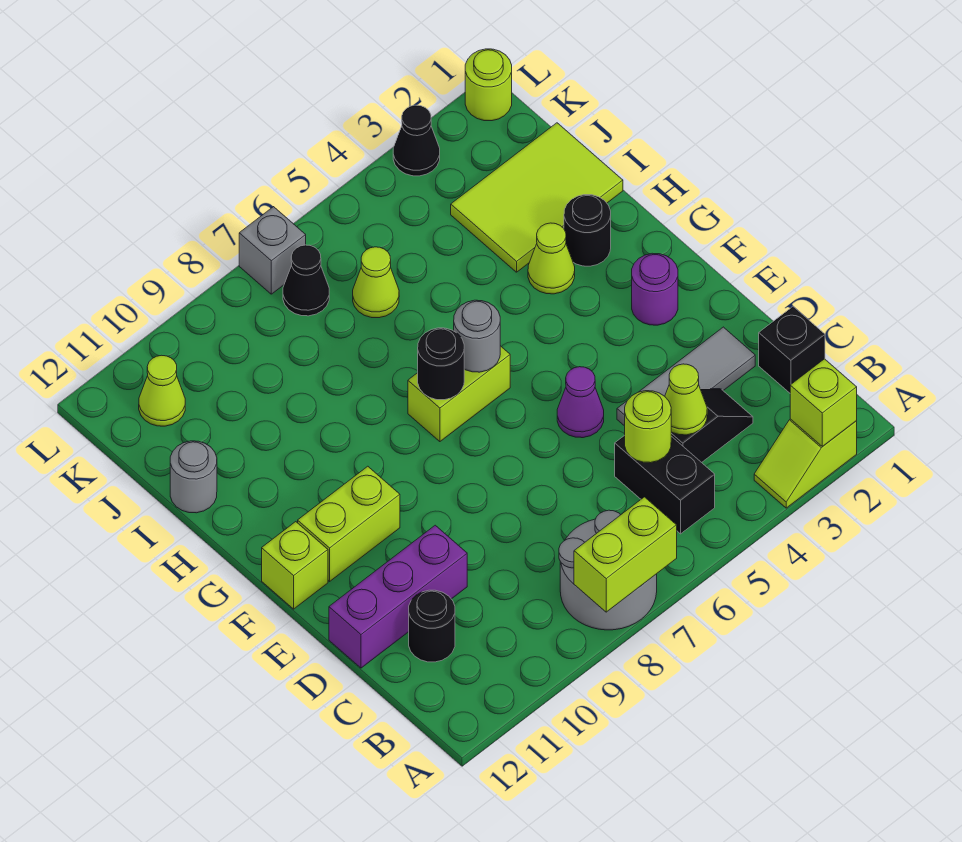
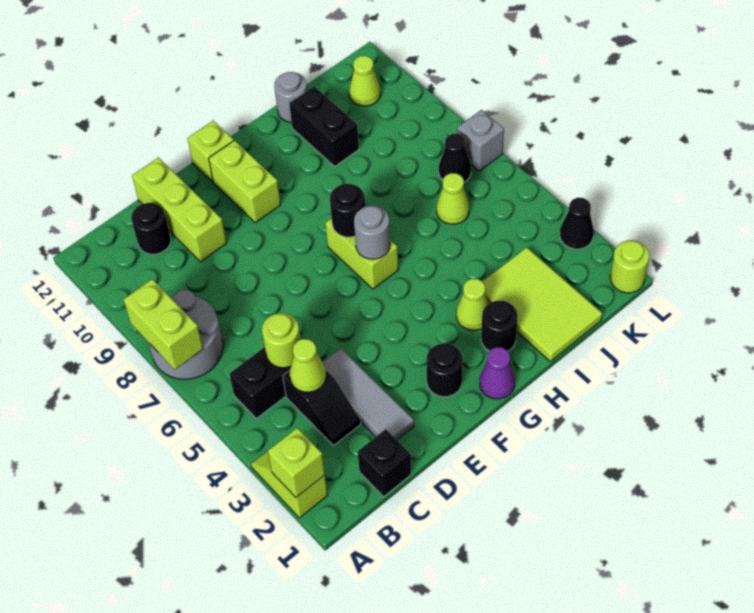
purple brick D10:D12 level 1 -> lime brick D10:D12 level 1
purple cone E5 level 1 -> purple cone G1 level 1
purple round brick F2 level 1 -> black round brick F2 level 1
none -> black brick I10:I11 level 1

